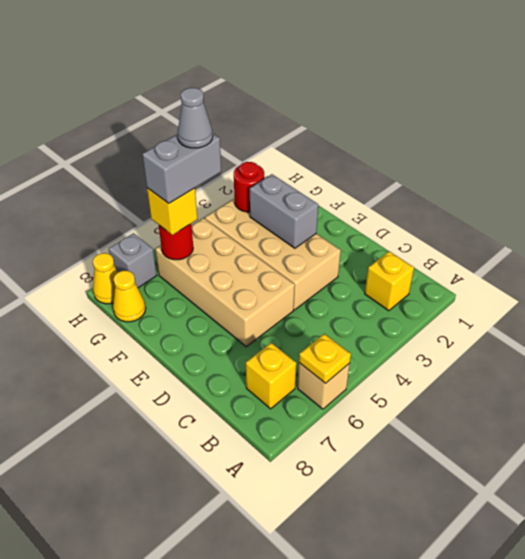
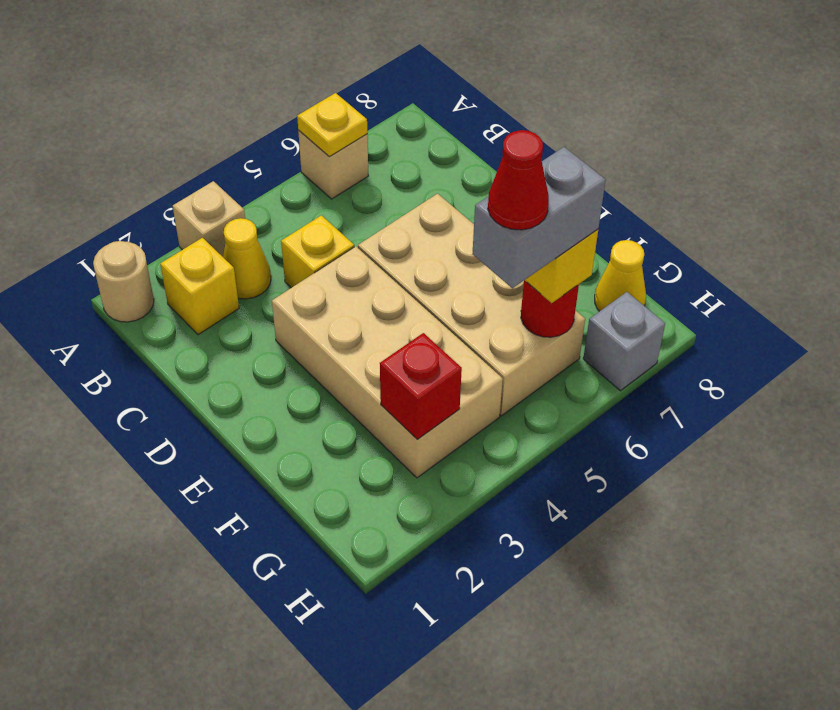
none -> tan round brick A1 level 1
none -> tan brick A3 level 1
yellow brick B7 level 1 -> yellow brick C4 level 1
grey brick E3:F3 level 2 -> none
red round brick G3 level 2 -> red brick G3 level 2
grey cone G5 level 5 -> red cone G5 level 5
yellow cone H8 level 1 -> yellow cone B3 level 1

